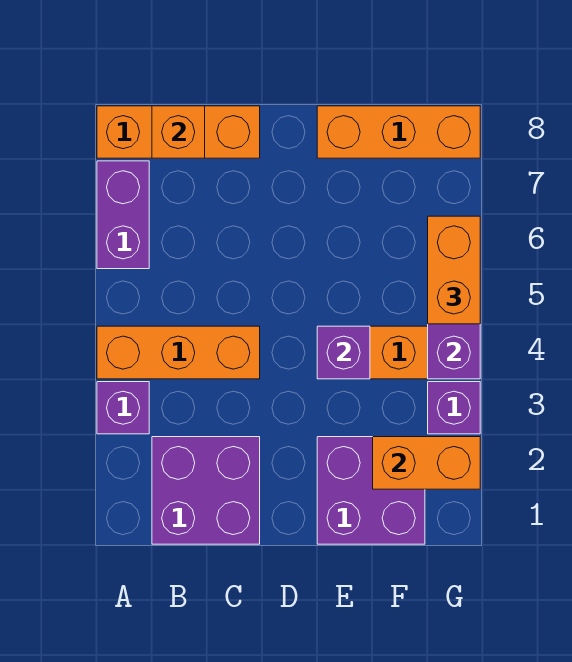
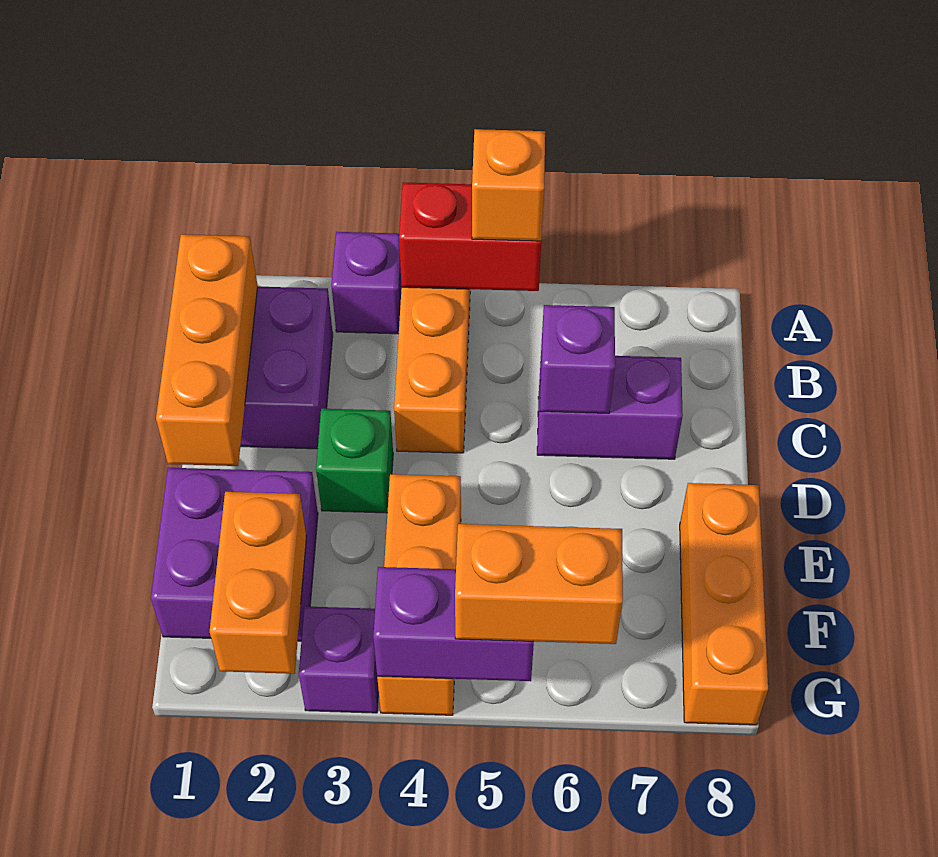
none -> red brick A4:A5 level 2
purple brick A6:A7 level 1 -> purple brick C6:C7 level 1
orange brick A8:C8 level 1 -> orange brick B1:D1 level 2
orange brick B8 level 2 -> orange brick A5 level 3
none -> green brick D3 level 1
purple brick E4 level 2 -> purple brick C6 level 2

